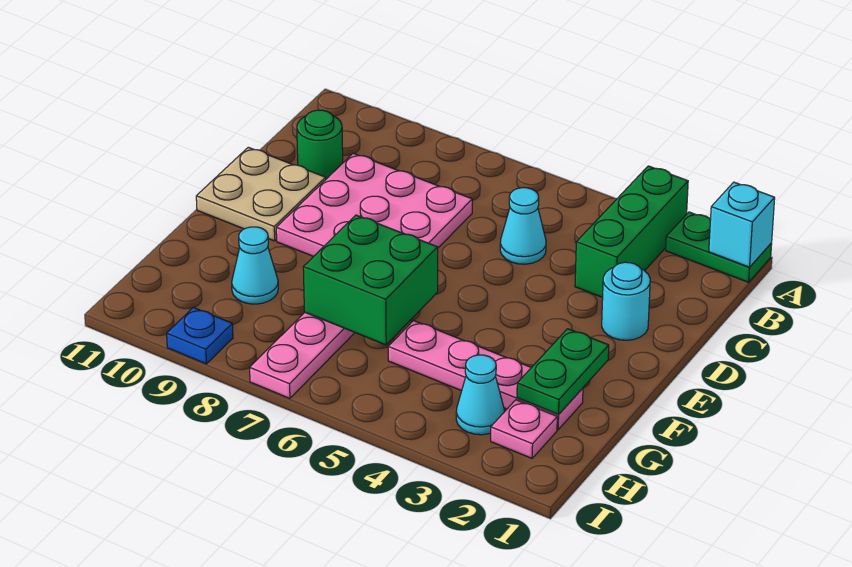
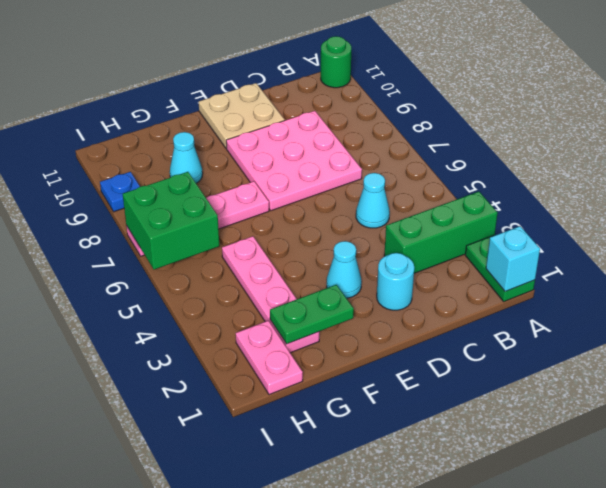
green round brick C10 level 1 -> green round brick A11 level 1
green brick F6:G7 level 2 -> green brick H6:I7 level 2
pink plate H2 level 1 -> pink plate H1:H2 level 1
cyan cone H3 level 1 -> cyan cone E3 level 1

